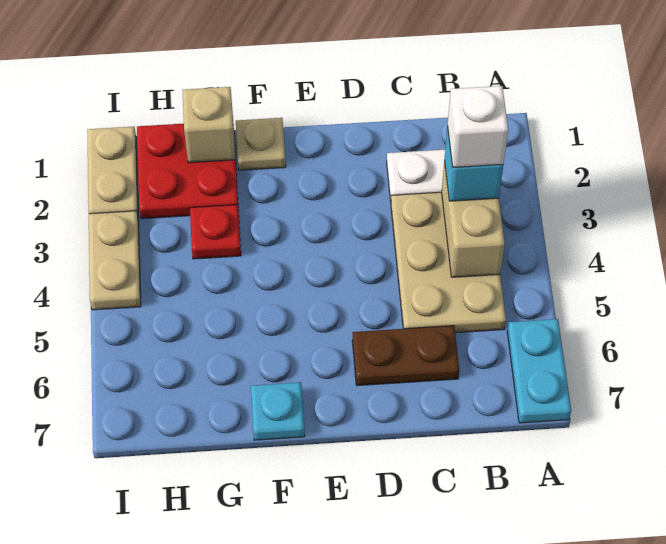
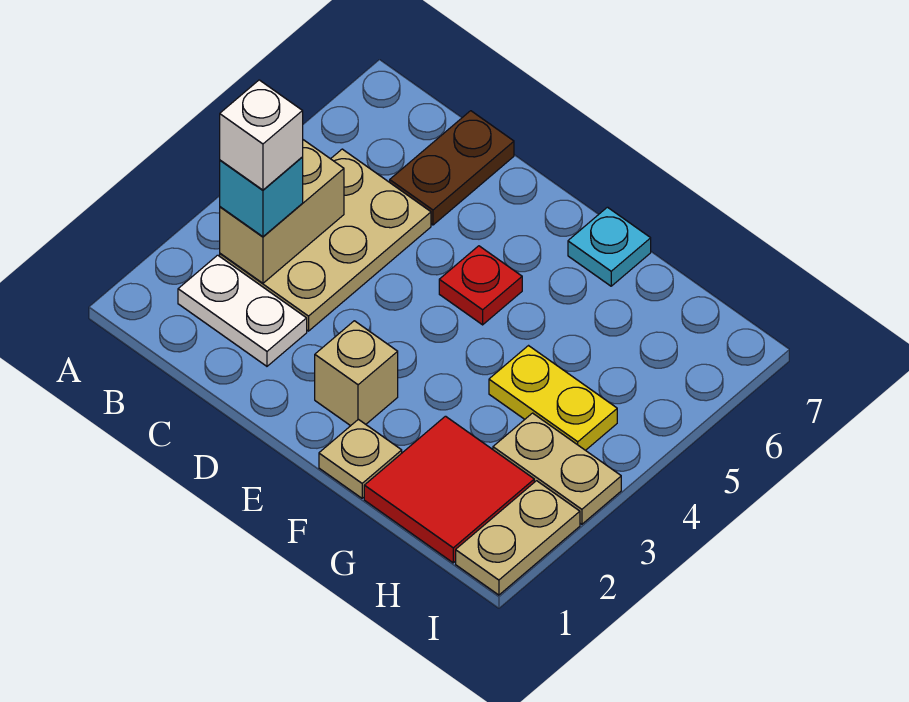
cyan plate A6:A7 level 1 -> none
brown plate C6:D6 level 1 -> brown plate C6:C7 level 1
red plate G1:H2 level 1 -> red tile G1:H2 level 1
tan brick G1 level 2 -> tan brick E2 level 1
red plate G3 level 1 -> red plate E5 level 1
none -> yellow plate G4:H4 level 1
tan plate I3:I4 level 1 -> tan plate H3:I3 level 1

